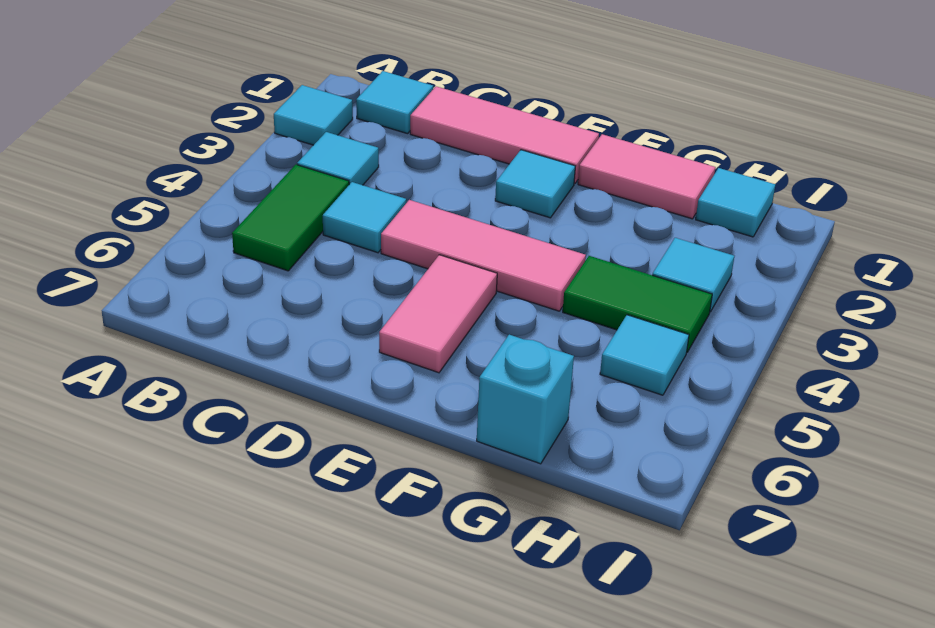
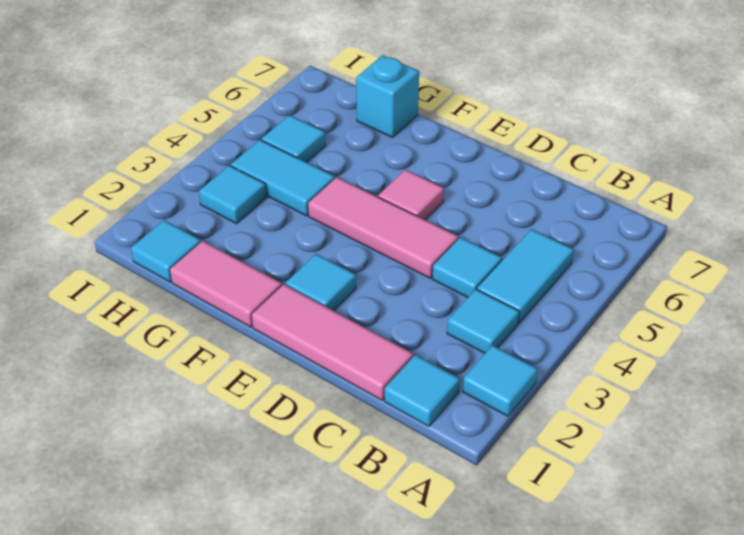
green tile B4:B5 level 1 -> cyan tile B4:B5 level 1
pink tile E5:E6 level 1 -> pink tile E5 level 1
green tile G4:H4 level 1 -> cyan tile G4:H4 level 1

